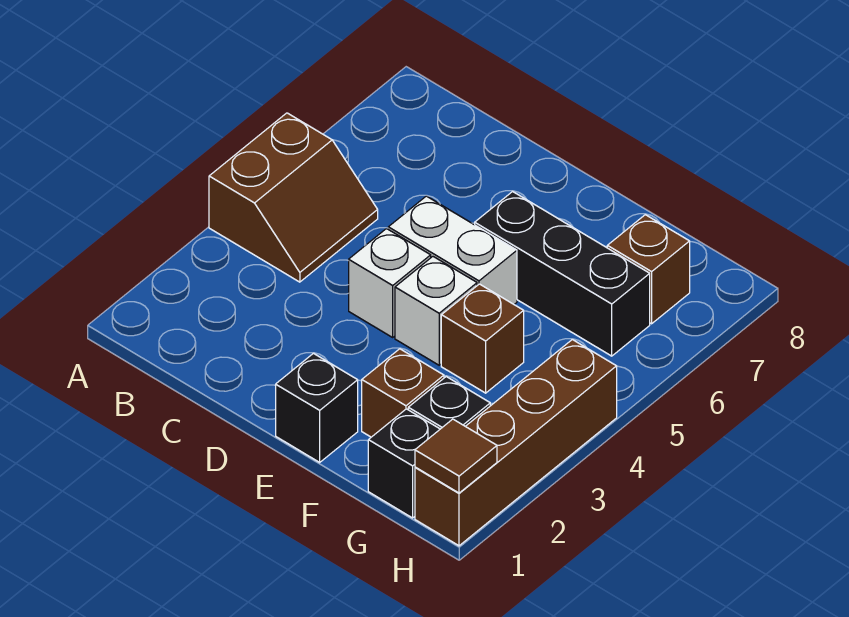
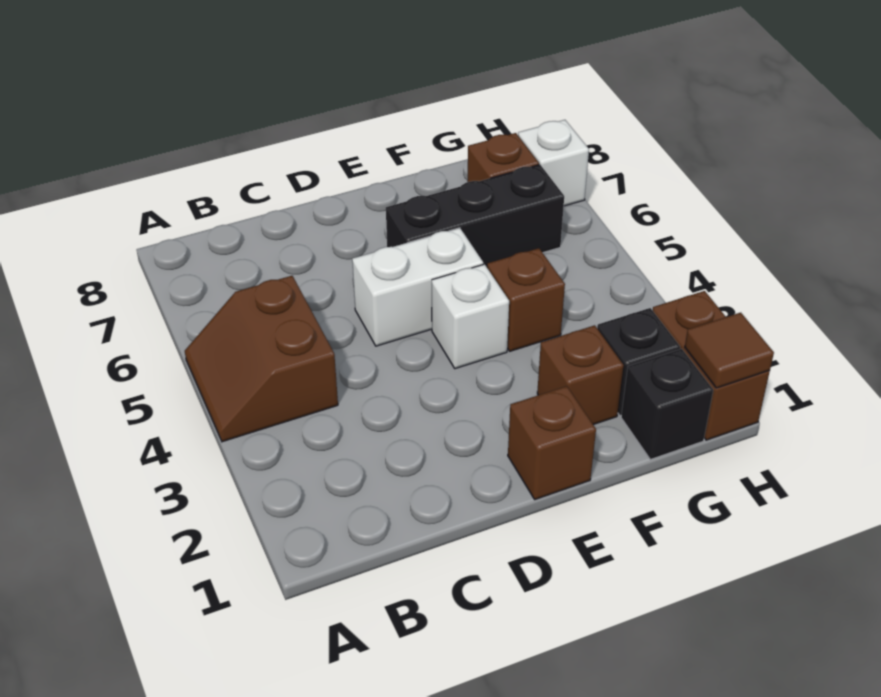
brown slope A4:B5 level 1 top A -> brown slope A4:B5 level 1 top B
white brick D4 level 1 -> white brick H7 level 1
black brick E1 level 1 -> brown brick E1 level 1
brown brick H1:H4 level 1 -> brown brick H1:H2 level 1

